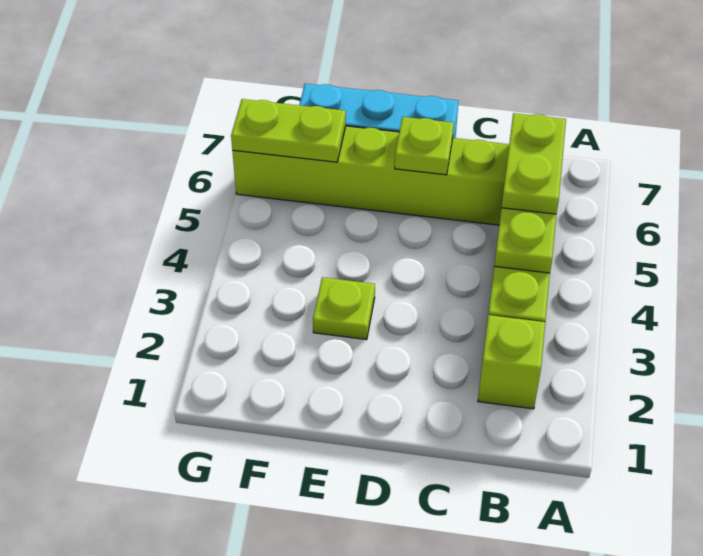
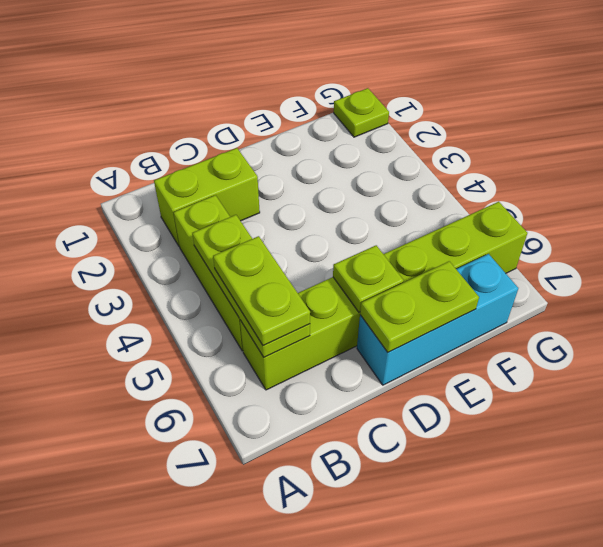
lime brick B2 level 1 -> lime brick B2:C2 level 1
lime plate E3 level 1 -> lime plate G1 level 1
lime plate F6:G6 level 2 -> lime plate D7:E7 level 2

